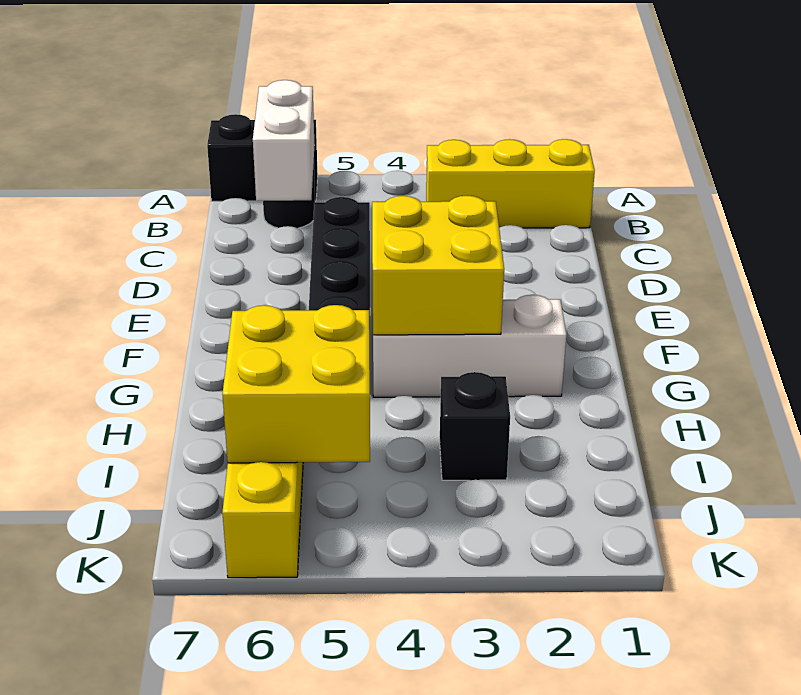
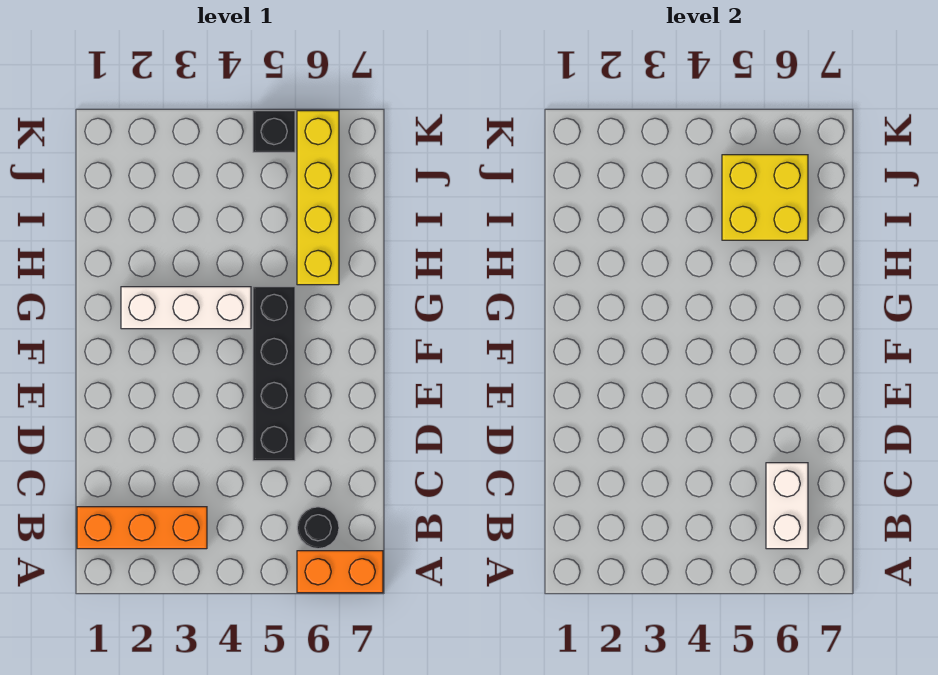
black brick A6:A7 level 1 -> orange brick A6:A7 level 1
yellow brick B1:B3 level 1 -> orange brick B1:B3 level 1
yellow brick F3:G4 level 2 -> none
black brick I3 level 1 -> black brick K5 level 1

